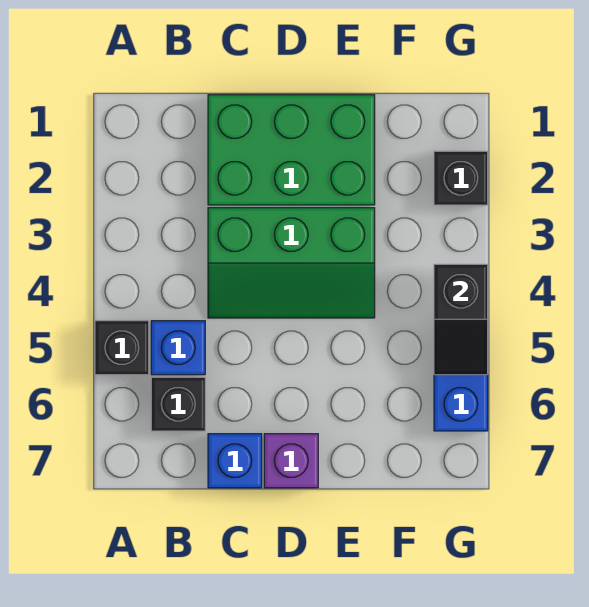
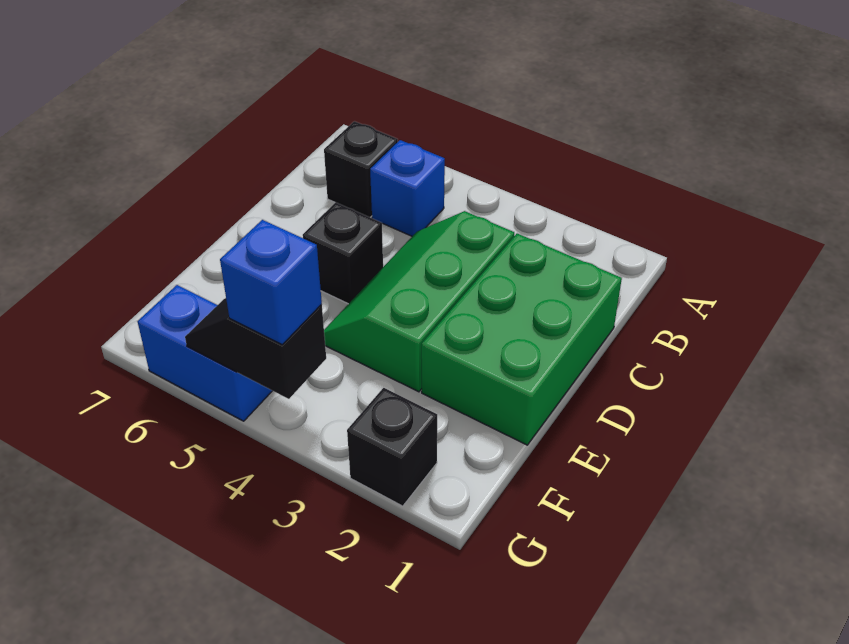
black brick A5 level 1 -> black brick D5 level 1
blue brick C7 level 1 -> blue brick G4 level 3
purple brick D7 level 1 -> none

